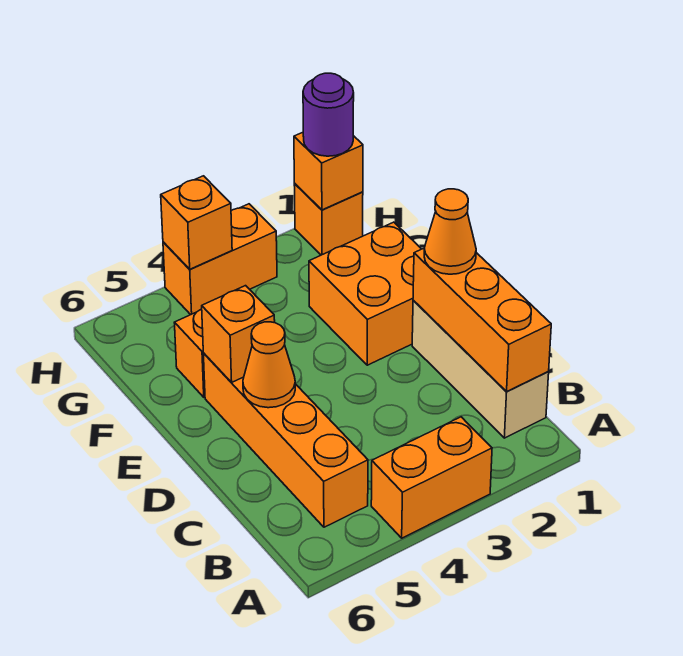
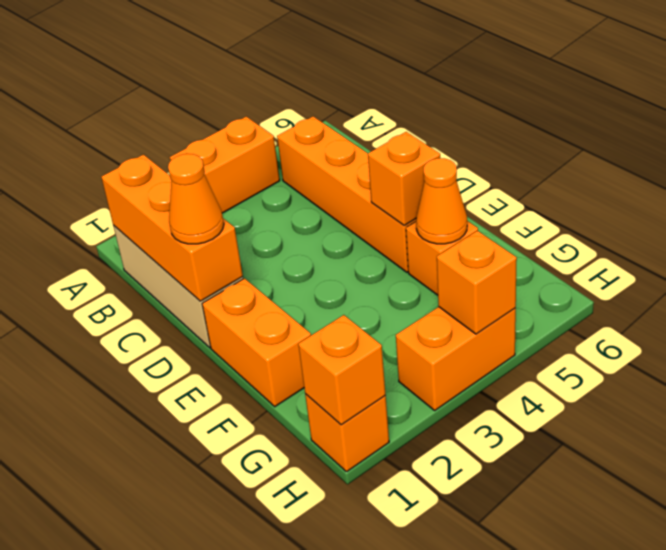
orange cone D5 level 2 -> orange cone F5 level 2
orange brick E1:F2 level 1 -> orange brick E1:F1 level 1
purple round brick H1 level 3 -> none

